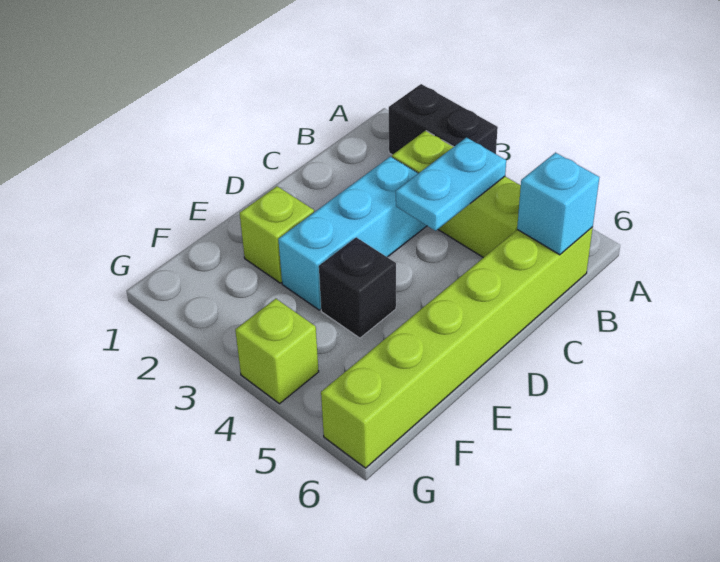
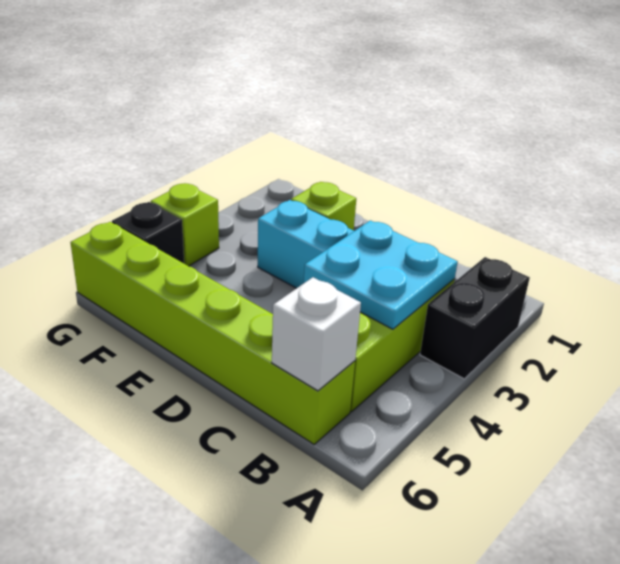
cyan plate B4:C4 level 2 -> cyan plate B3:C4 level 2
cyan brick B6 level 2 -> white brick B6 level 2
black brick E4 level 1 -> black brick G5 level 1

